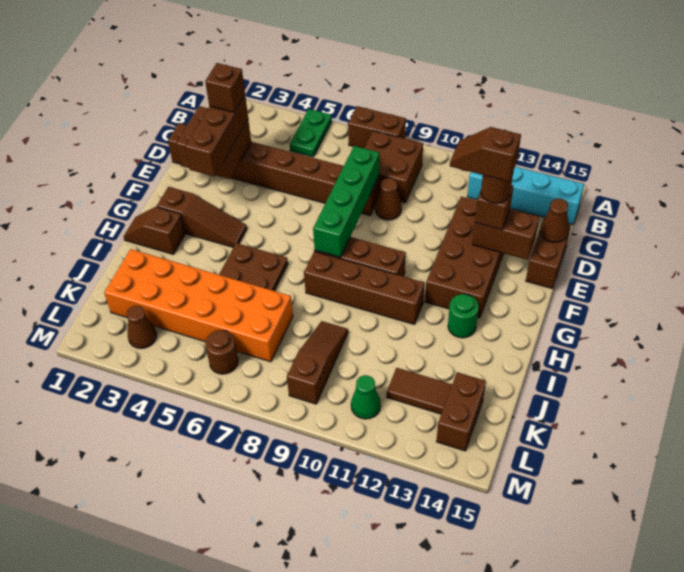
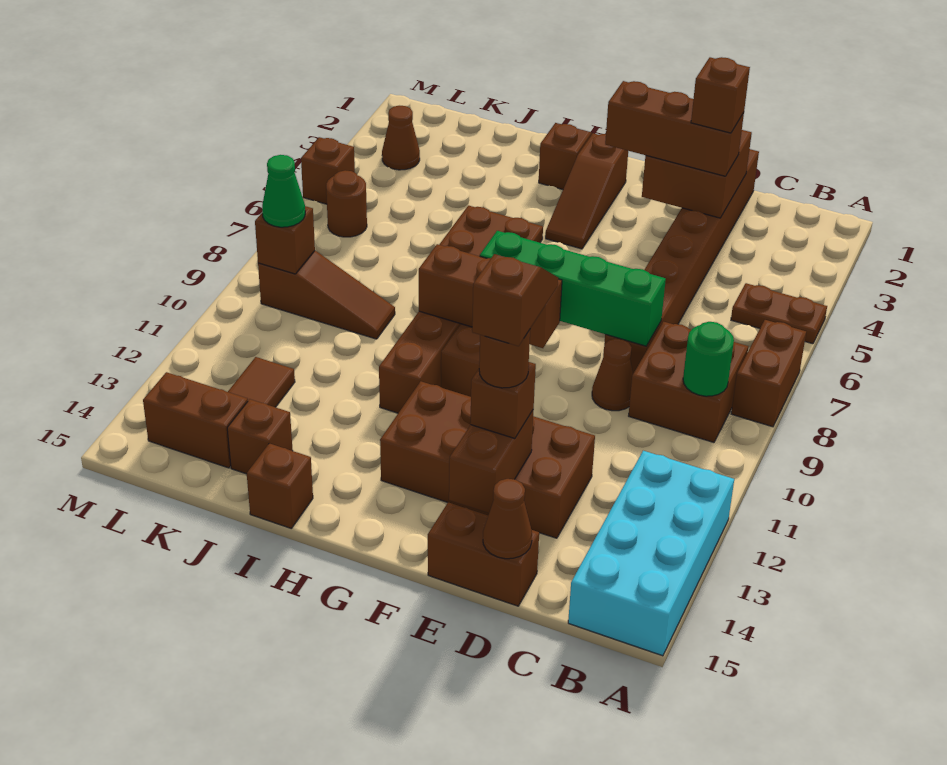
green plate A5:B5 level 1 -> brown plate A5:B5 level 1
cyan brick B12:B15 level 1 -> cyan brick A12:B15 level 1
none -> brown brick F9:H9 level 2
green round brick H13 level 1 -> green round brick B9 level 2
none -> brown brick I15 level 1
orange brick J2:K7 level 1 -> none
none -> brown brick J14 level 1
none -> brown brick L9 level 2
green cone L11 level 1 -> green cone L9 level 3
none -> brown brick M5 level 1

